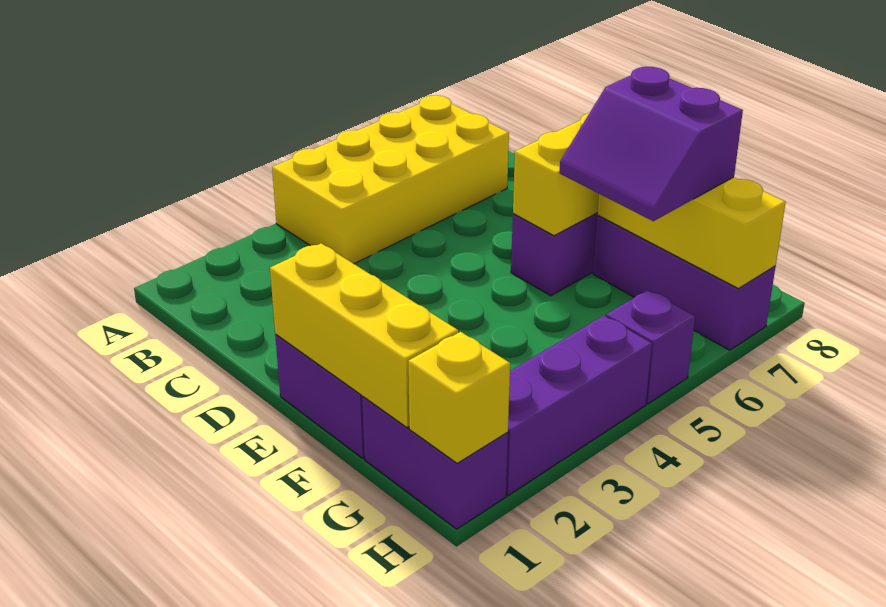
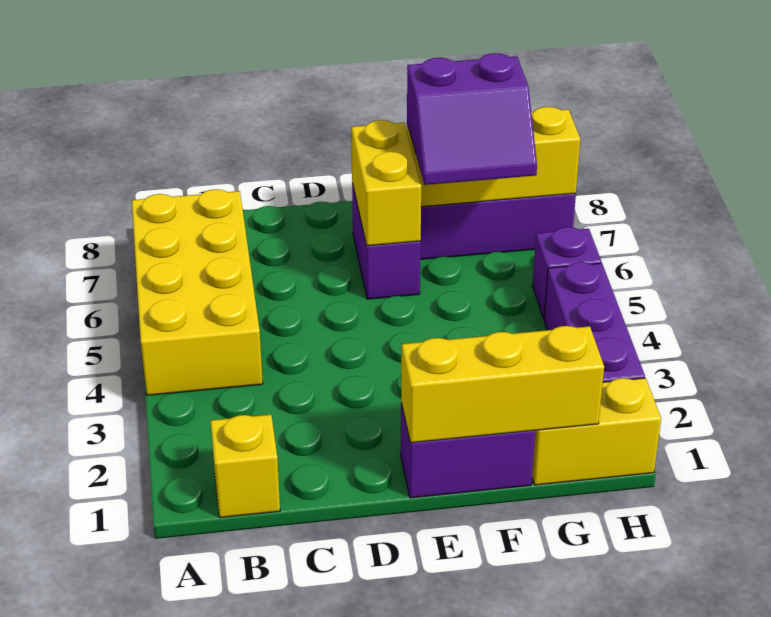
purple brick G1:H1 level 1 -> yellow brick G1:H1 level 1
yellow brick H1 level 2 -> yellow brick B1 level 1

